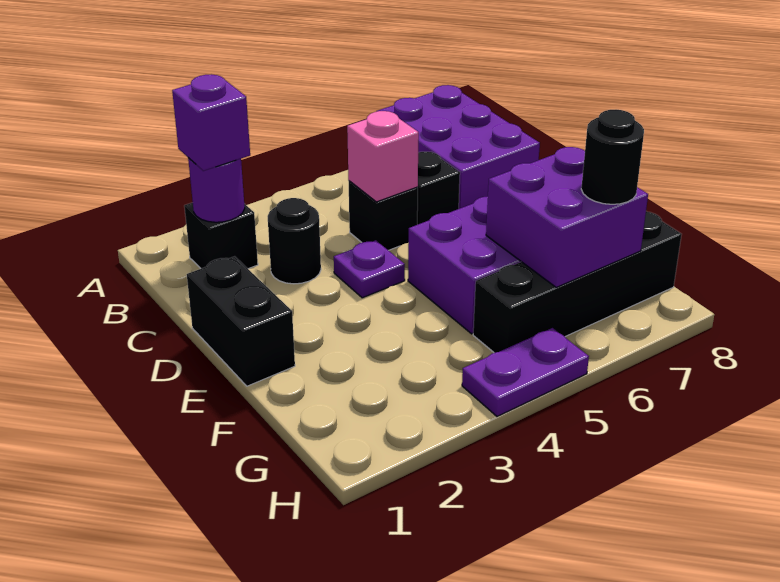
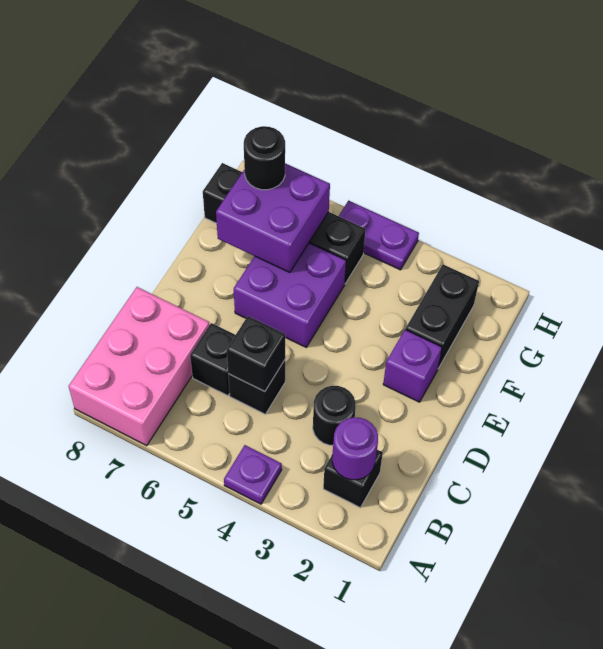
purple brick A7:C8 level 1 -> pink brick A7:C8 level 1
purple brick B2 level 3 -> purple brick E2 level 1
pink brick C5 level 2 -> black brick C5 level 2
black brick D1:E1 level 1 -> black brick F2:G2 level 1
purple plate D4 level 1 -> purple plate A4 level 1

